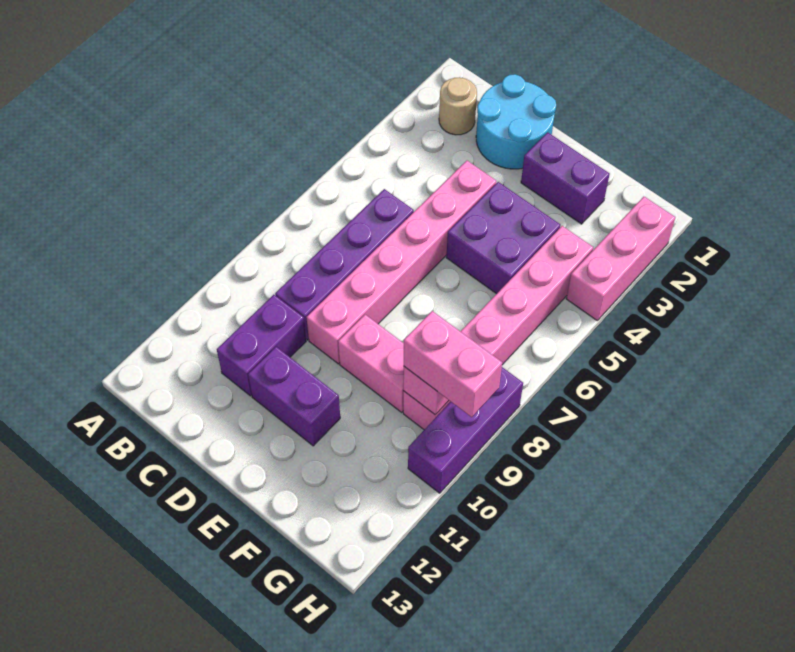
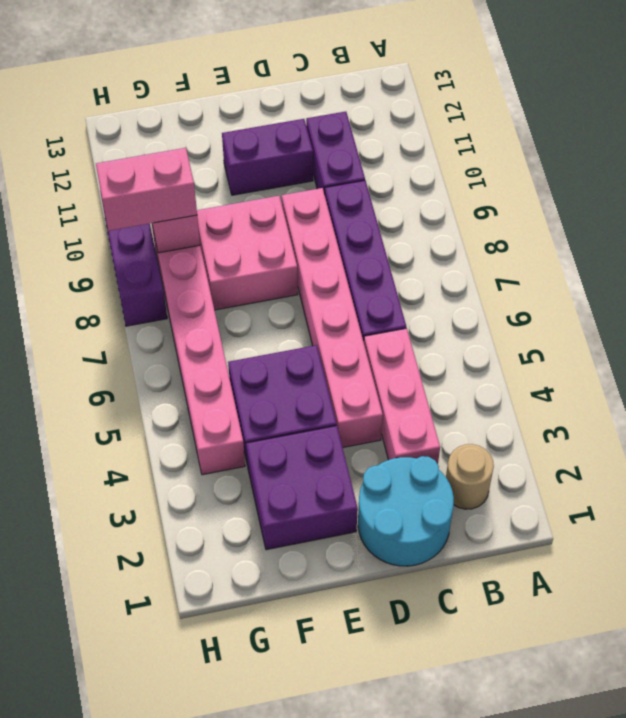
purple brick E2:F2 level 1 -> purple brick E2:F3 level 1
pink brick E9:F9 level 1 -> pink brick E8:F9 level 1
pink brick H2:H4 level 1 -> pink brick C3:C5 level 1

